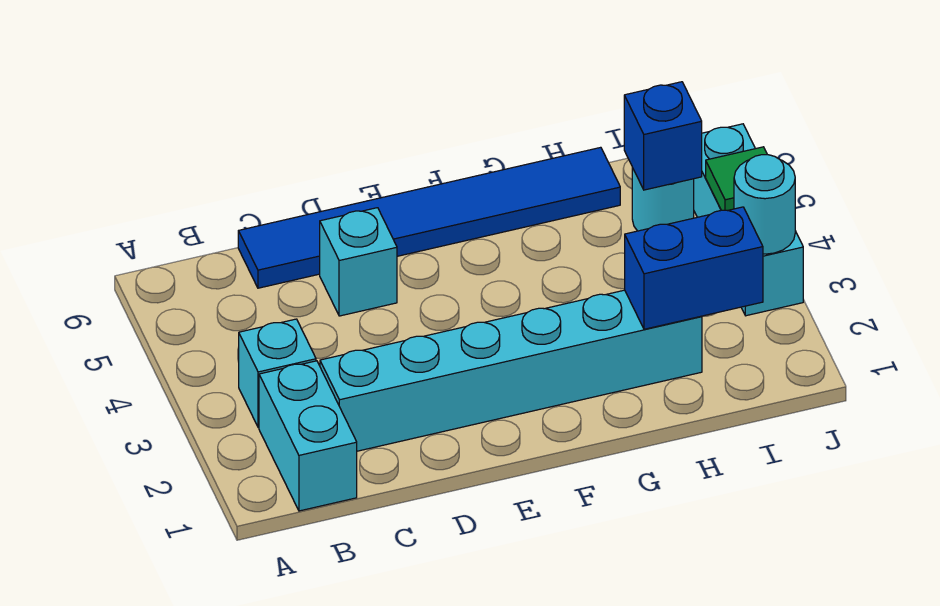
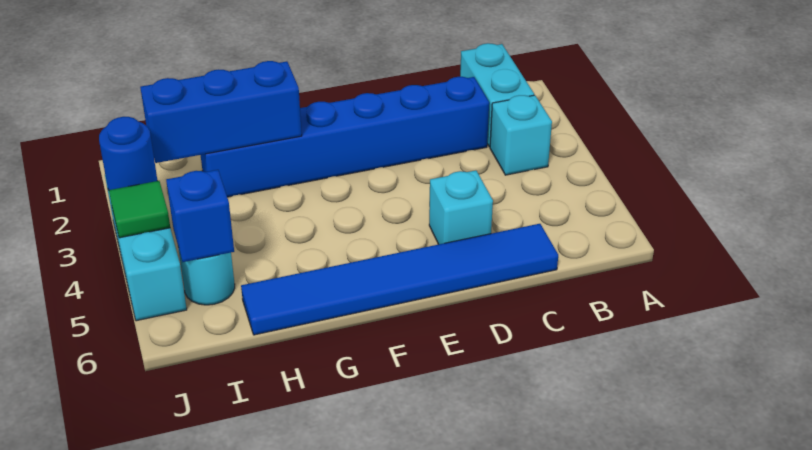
cyan brick C2:H2 level 1 -> blue brick C2:H2 level 1
blue brick H2:I2 level 2 -> blue brick G2:I2 level 2
cyan round brick J3 level 2 -> blue round brick J3 level 2

